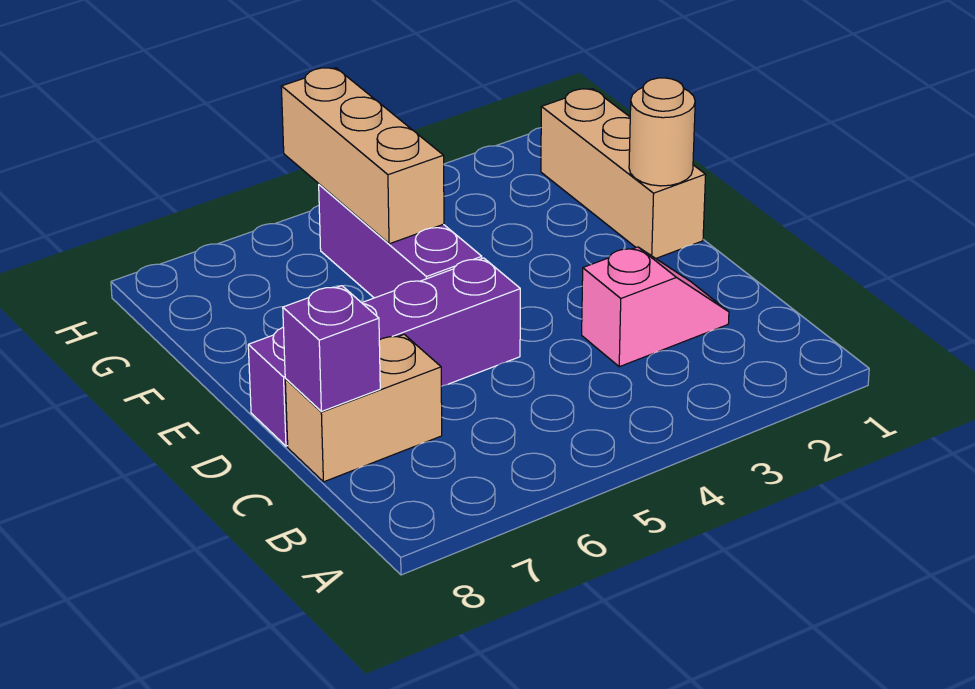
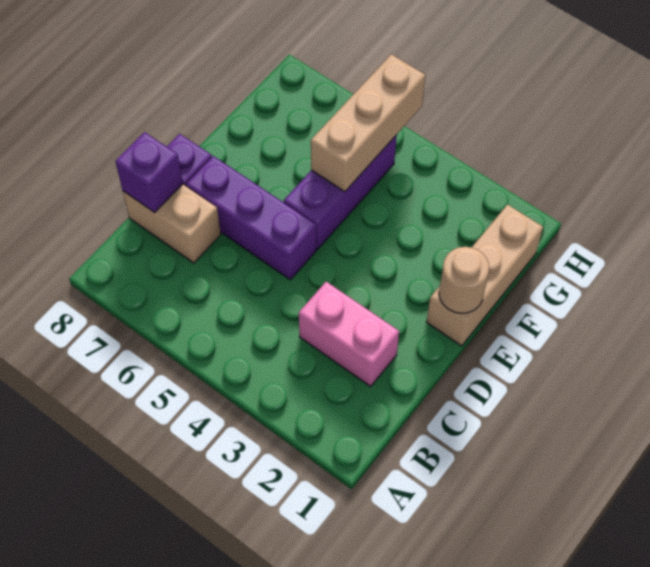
pink slope C2:C3 level 1 top 3 -> pink brick C2:C3 level 1

